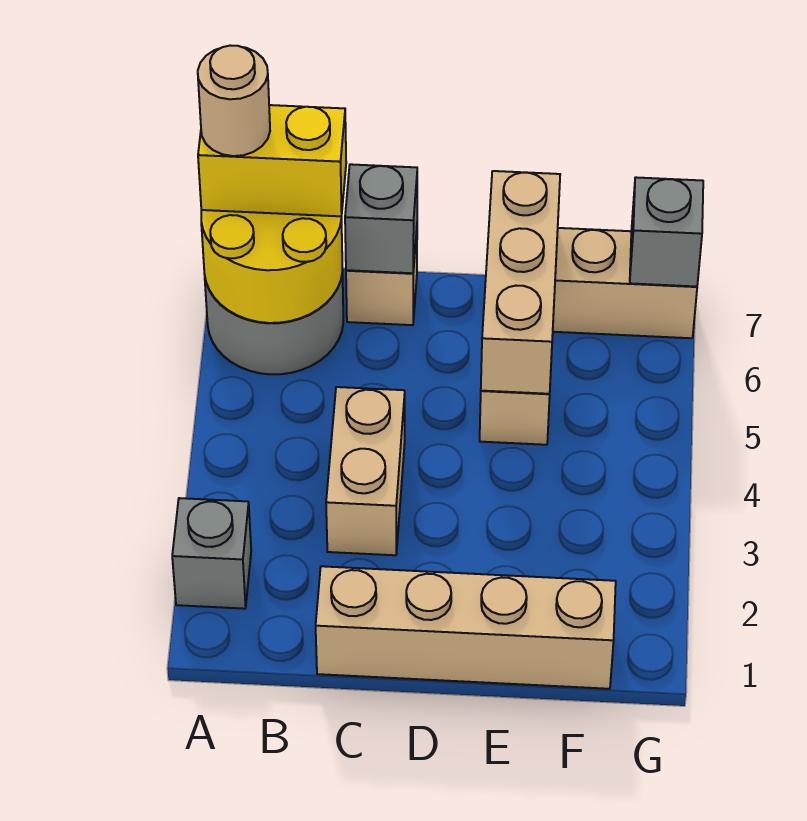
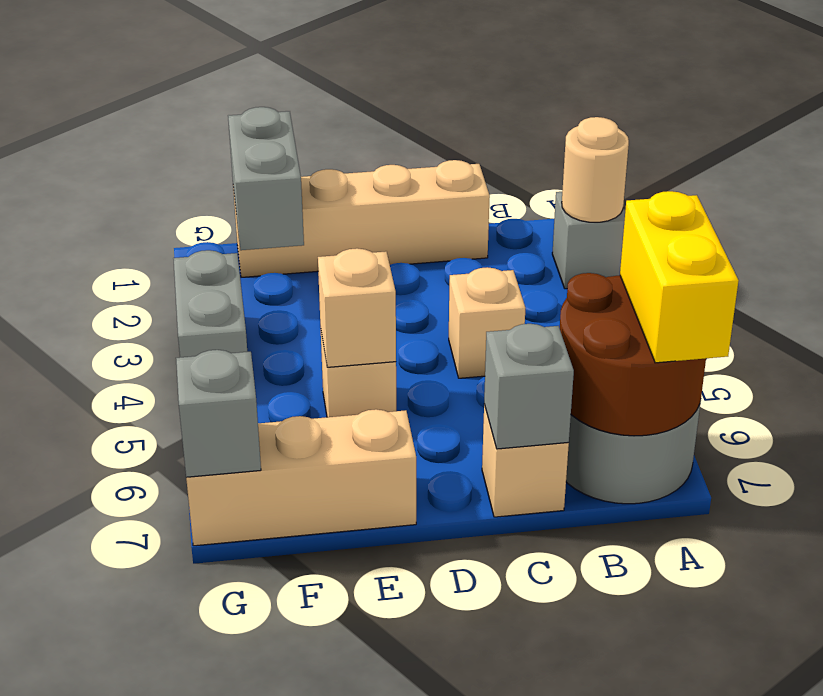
yellow round brick A6:B7 level 2 -> brown round brick A6:B7 level 2
yellow brick A7:B7 level 3 -> yellow brick A6:A7 level 3
tan round brick A7 level 4 -> tan round brick A2 level 2
tan brick C3:C4 level 1 -> tan brick C4 level 1
tan brick E5:E7 level 2 -> tan brick E5 level 2
none -> grey brick F1:F2 level 2
none -> grey brick G3:G4 level 1

